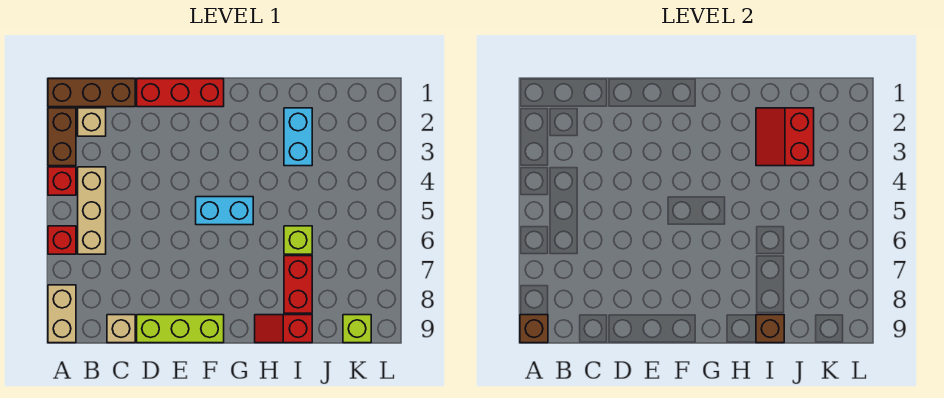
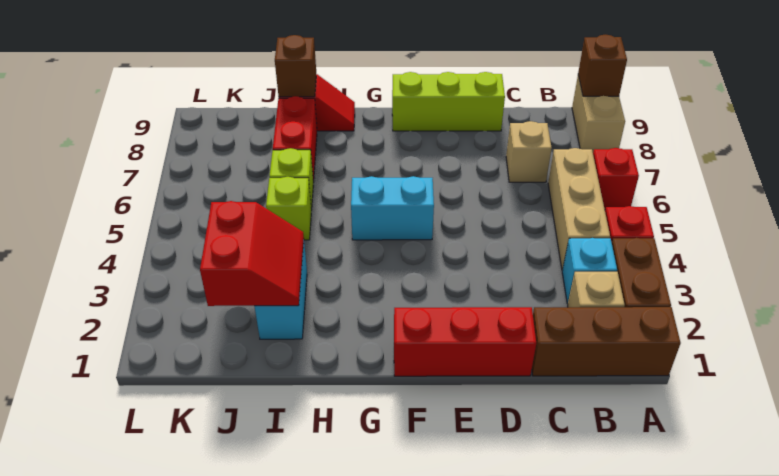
none -> cyan brick B3 level 1
tan brick C9 level 1 -> tan brick C7 level 1
lime brick K9 level 1 -> lime brick I5 level 1

